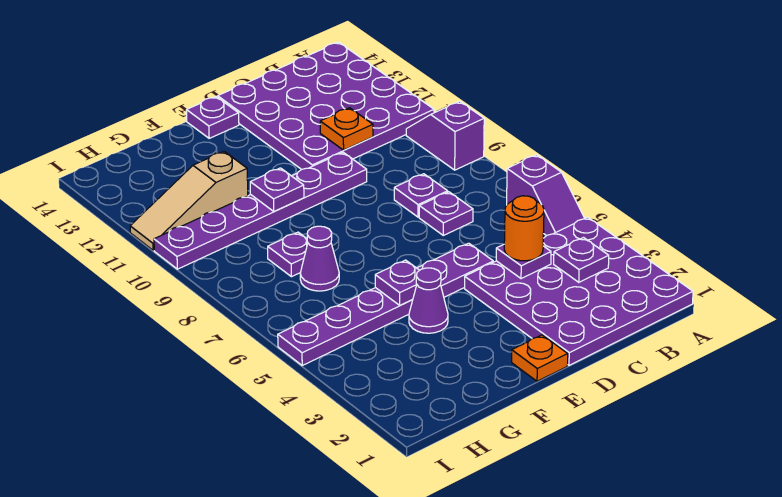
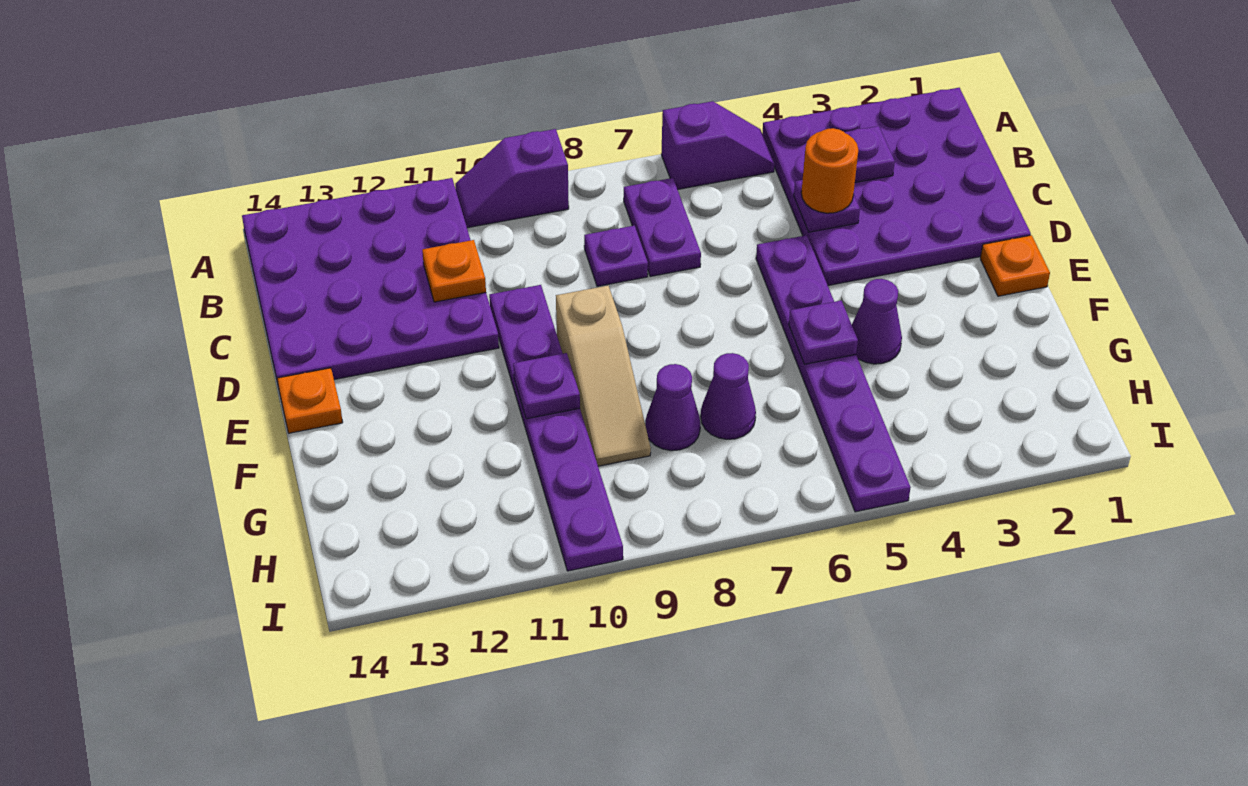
purple plate C7 level 1 -> purple plate B7:C7 level 1
purple plate E14 level 1 -> orange plate E14 level 1
purple plate G8 level 1 -> purple cone G8 level 1
tan slope G11:I11 level 1 top G -> tan slope E9:G9 level 1 top E

